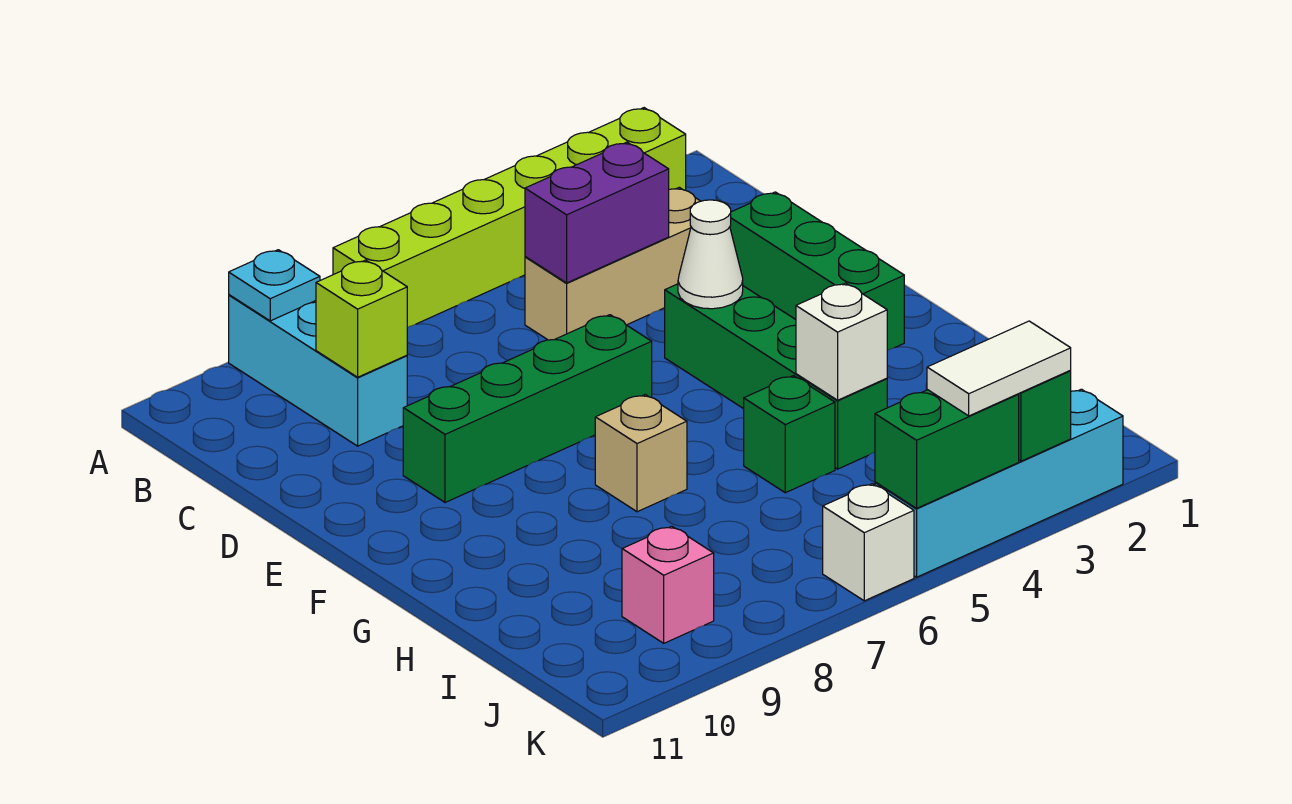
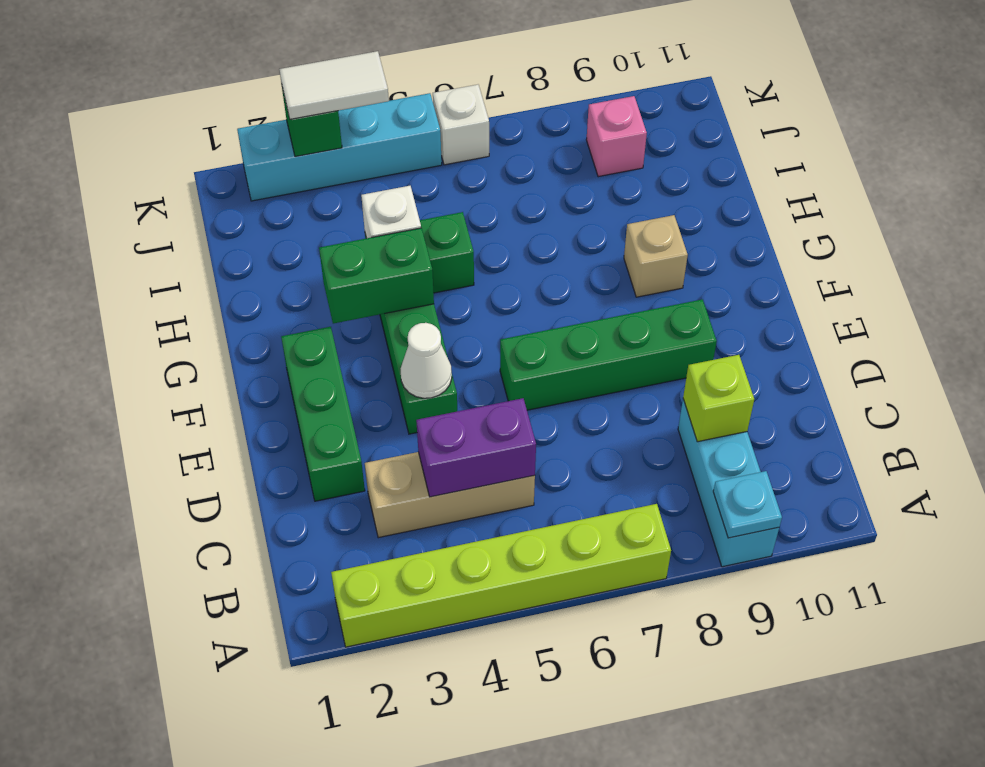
tan brick G7 level 1 -> tan brick G9 level 1
green brick K4:K5 level 2 -> green brick G3:G4 level 2

